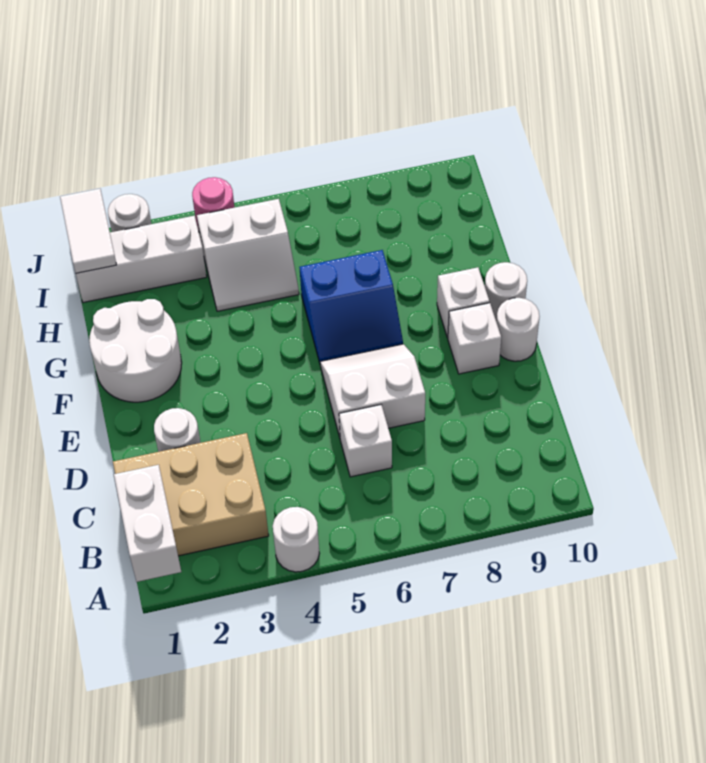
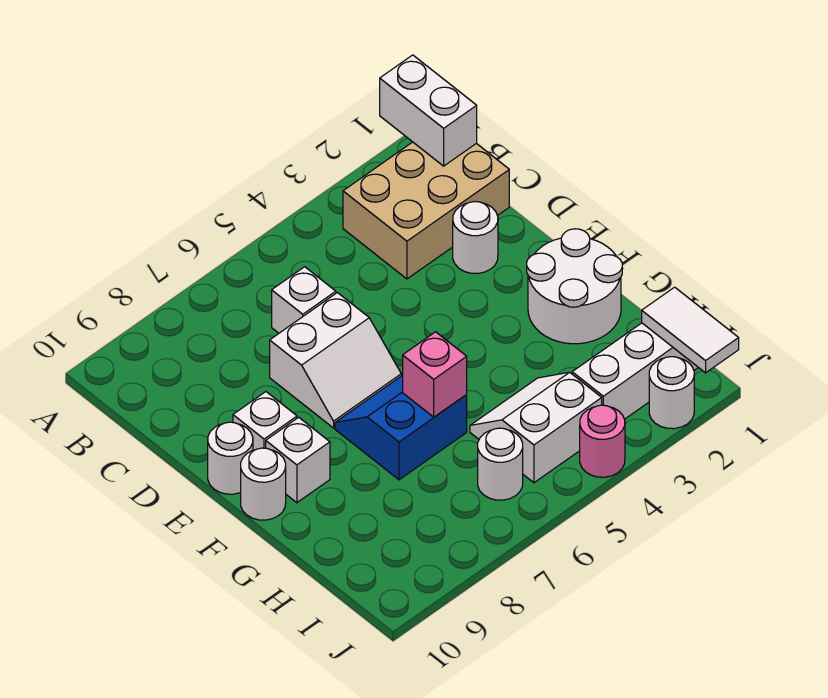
white round brick A4 level 1 -> white round brick I6 level 1
none -> pink brick G6 level 2

